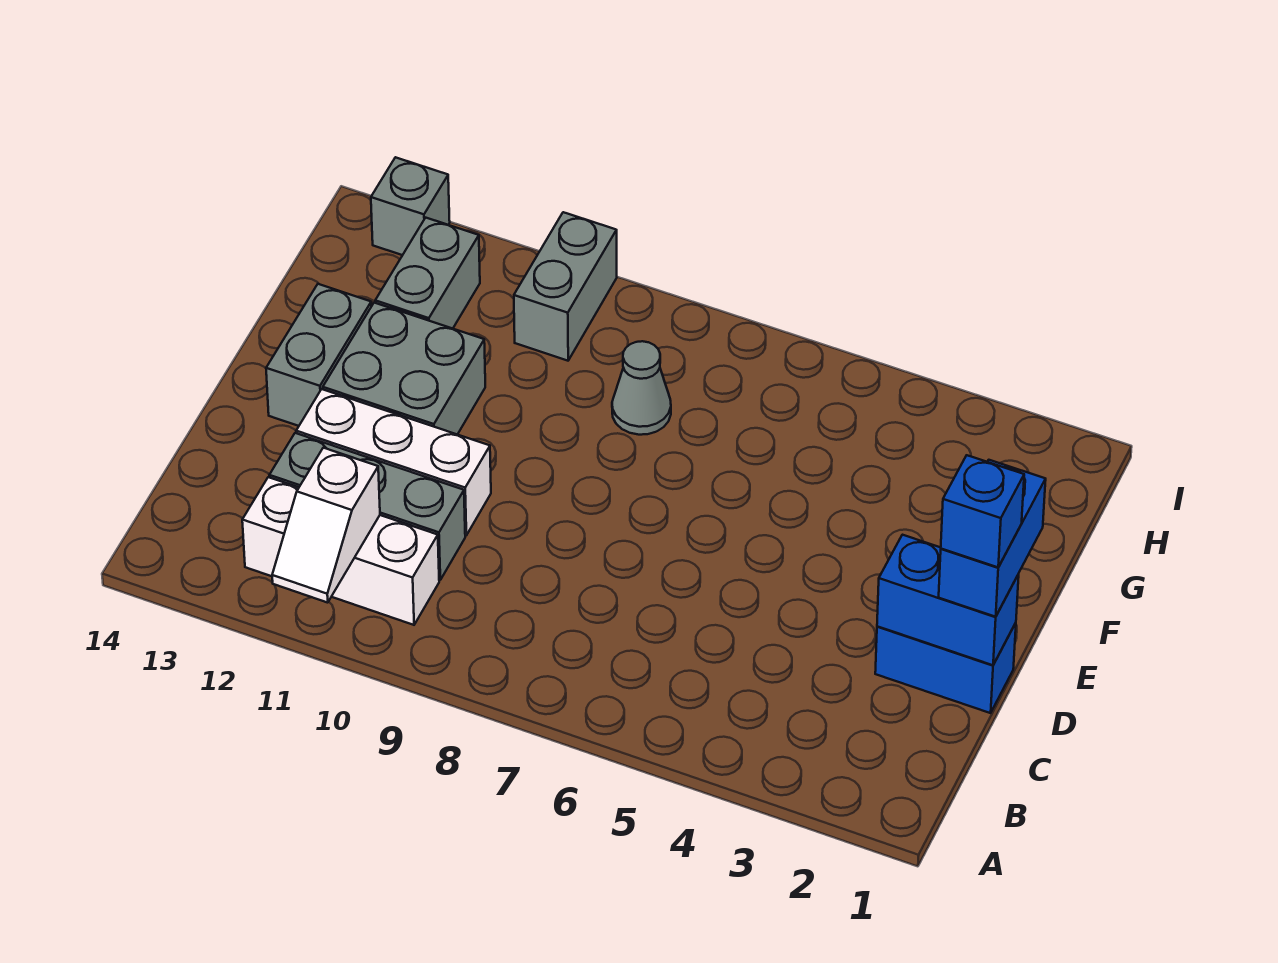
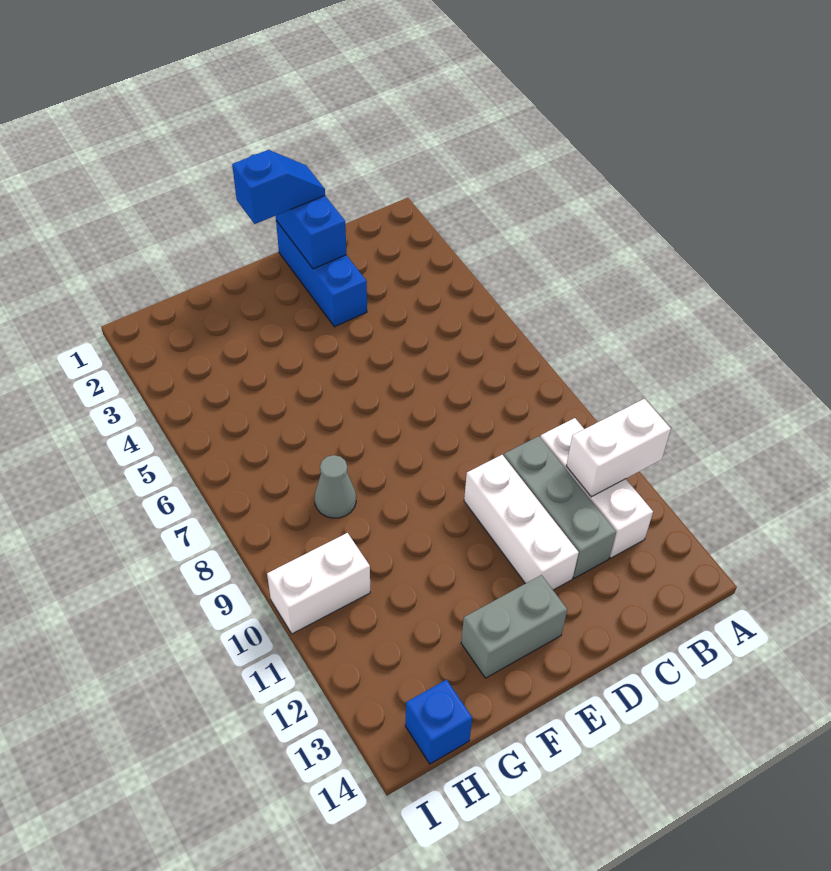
white slope A11:B11 level 2 top B -> white brick A11:B11 level 2
blue brick D1:D2 level 1 -> blue brick D1:D3 level 1
blue brick D1:E1 level 3 -> blue slope D1:E1 level 3 top E
blue brick D1 level 4 -> blue brick H14 level 1
grey brick E11:F12 level 1 -> none
grey brick G12:H12 level 1 -> none
grey brick H10:I10 level 1 -> white brick H10:I10 level 1
grey brick I13 level 1 -> none

